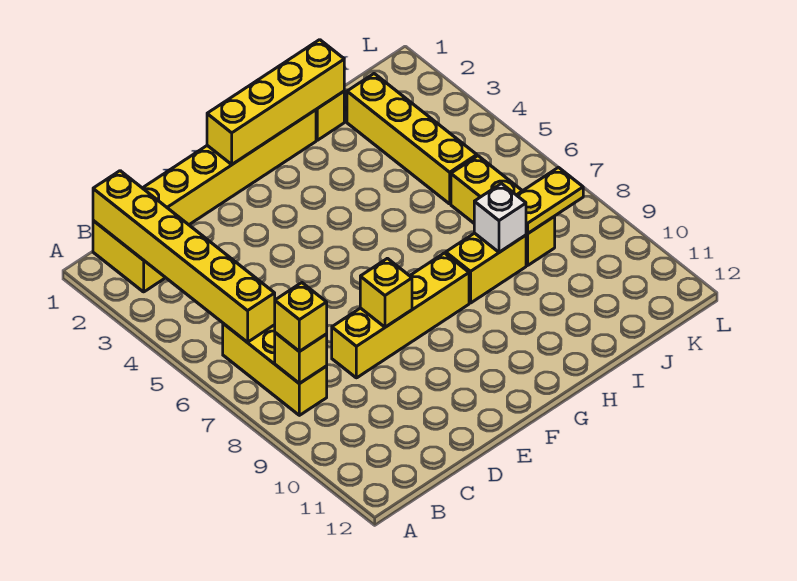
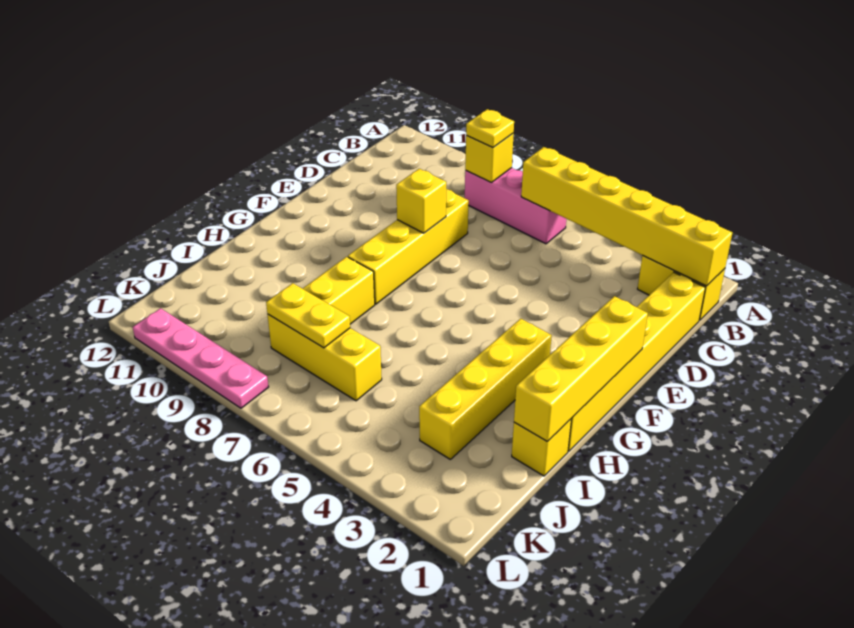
yellow brick B6:B8 level 1 -> pink brick B6:B8 level 1
yellow brick B8 level 3 -> yellow plate B8 level 3
white brick I8 level 2 -> none
yellow brick J2:J5 level 1 -> yellow brick G3:J3 level 1
yellow plate J8:K8 level 2 -> yellow plate J7:J8 level 2
none -> pink plate L8:L11 level 1

